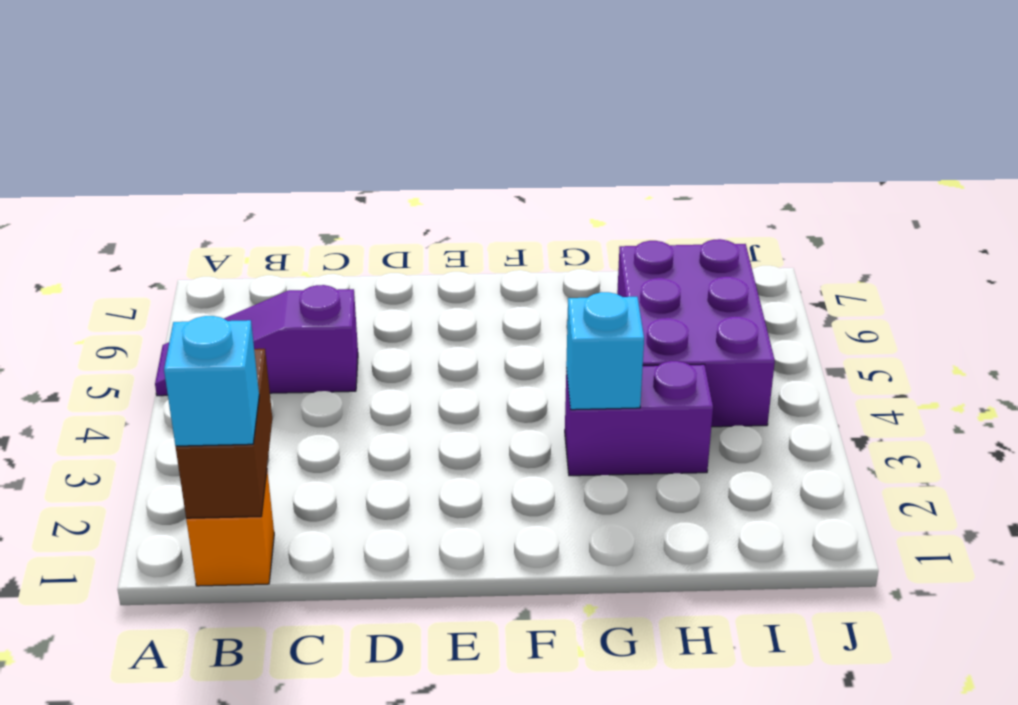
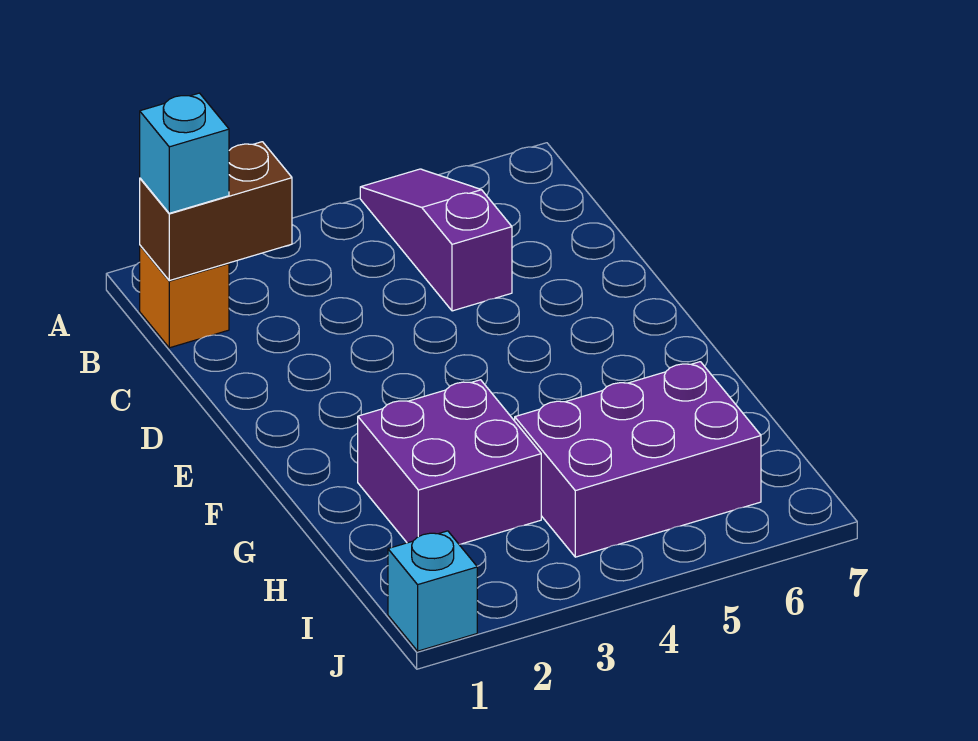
purple brick G3:H3 level 1 -> purple brick G2:H3 level 1
cyan brick G3 level 2 -> cyan brick J1 level 1

